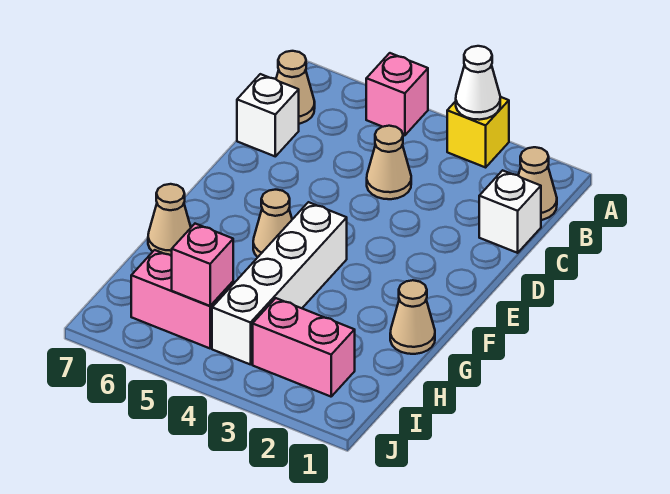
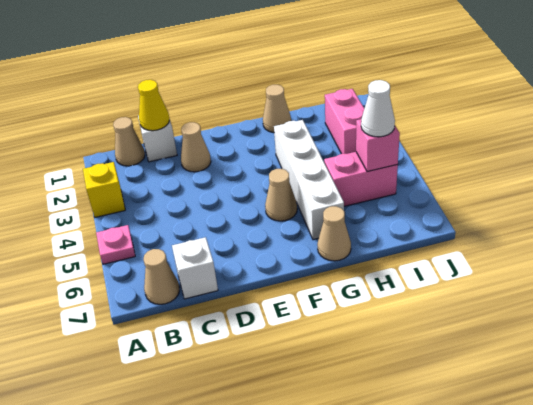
white cone A3 level 2 -> white cone I5 level 3
pink brick A5 level 1 -> pink plate A5 level 1
none -> yellow cone C1 level 2
tan cone C4 level 1 -> tan cone D2 level 1
white brick F4:I4 level 1 -> white brick G3:G6 level 1
pink brick I5:I6 level 1 -> pink brick H5:I5 level 1

